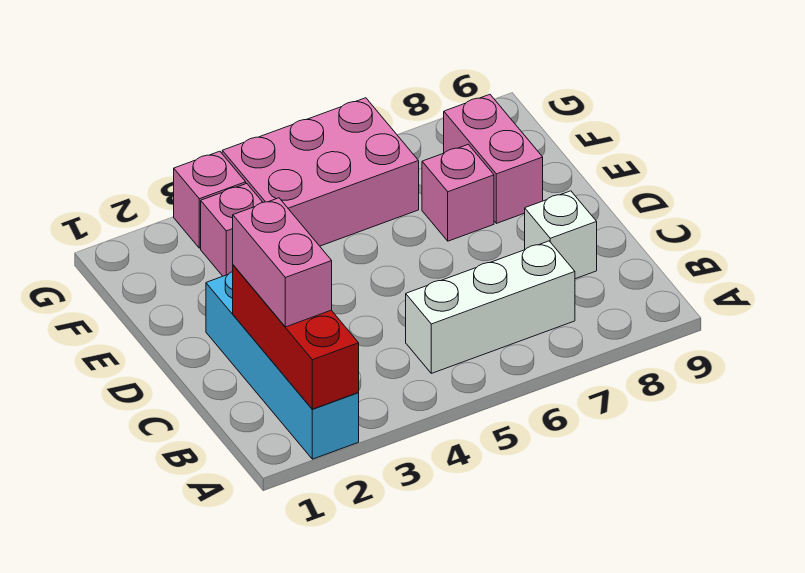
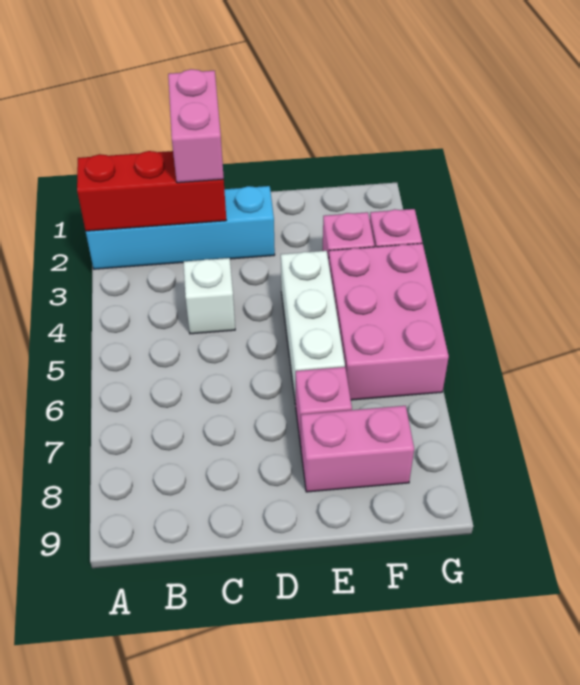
pink brick B2:C2 level 3 -> pink brick C1:C2 level 3
white brick B5:B7 level 1 -> white brick E4:E6 level 1
white brick C8 level 1 -> white brick C4 level 1

